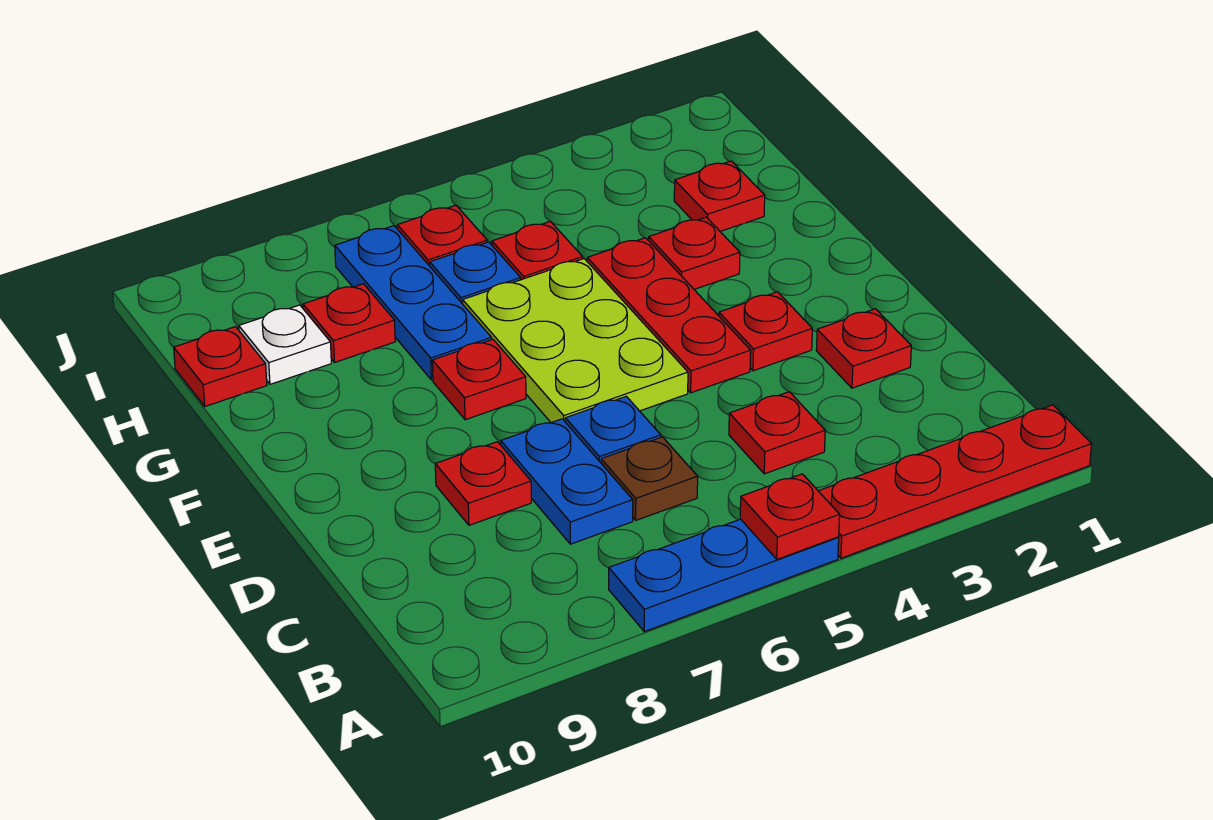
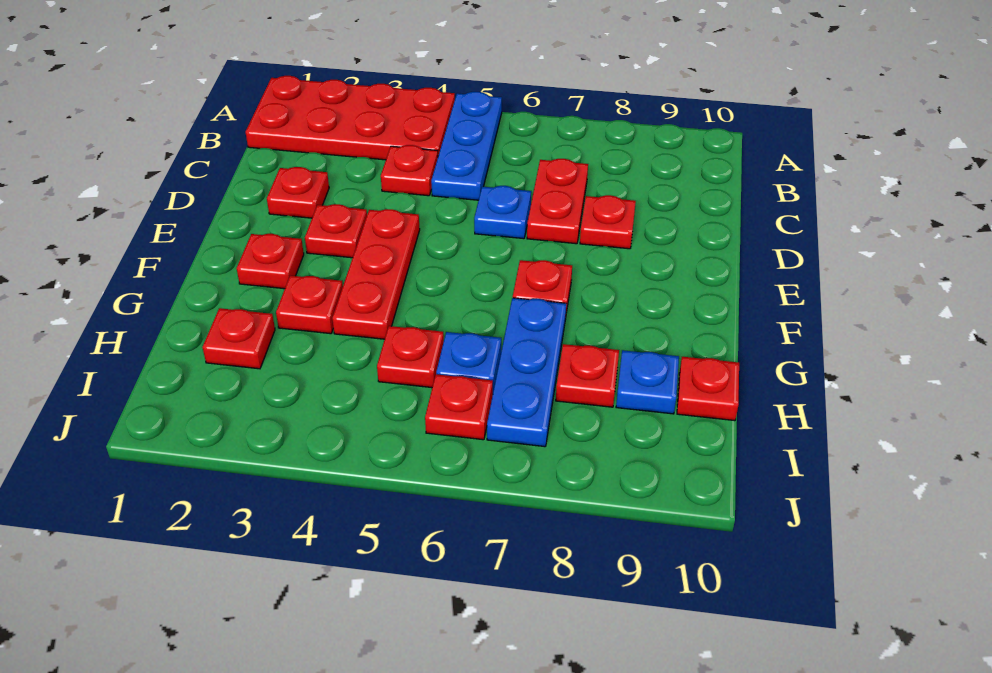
red plate A1:A4 level 1 -> red plate A1:B4 level 1
blue plate A5:A7 level 1 -> blue plate A5:C5 level 1
red plate A5 level 2 -> red plate F2 level 1
brown plate C6 level 1 -> none
blue plate C7:D7 level 1 -> red plate C7:D7 level 1
lime plate E5:G6 level 1 -> none
white plate H9 level 1 -> blue plate H9 level 1

